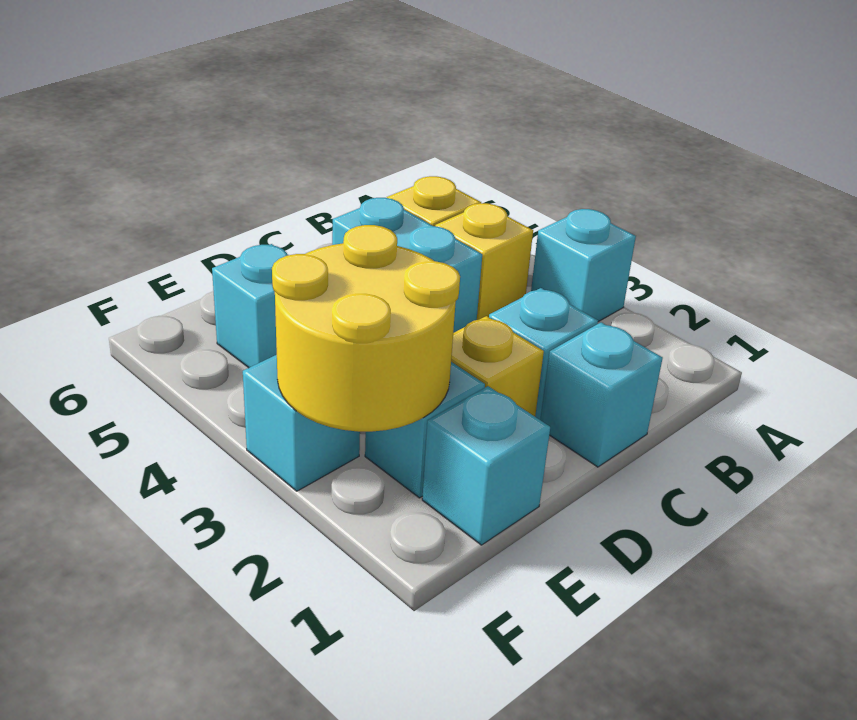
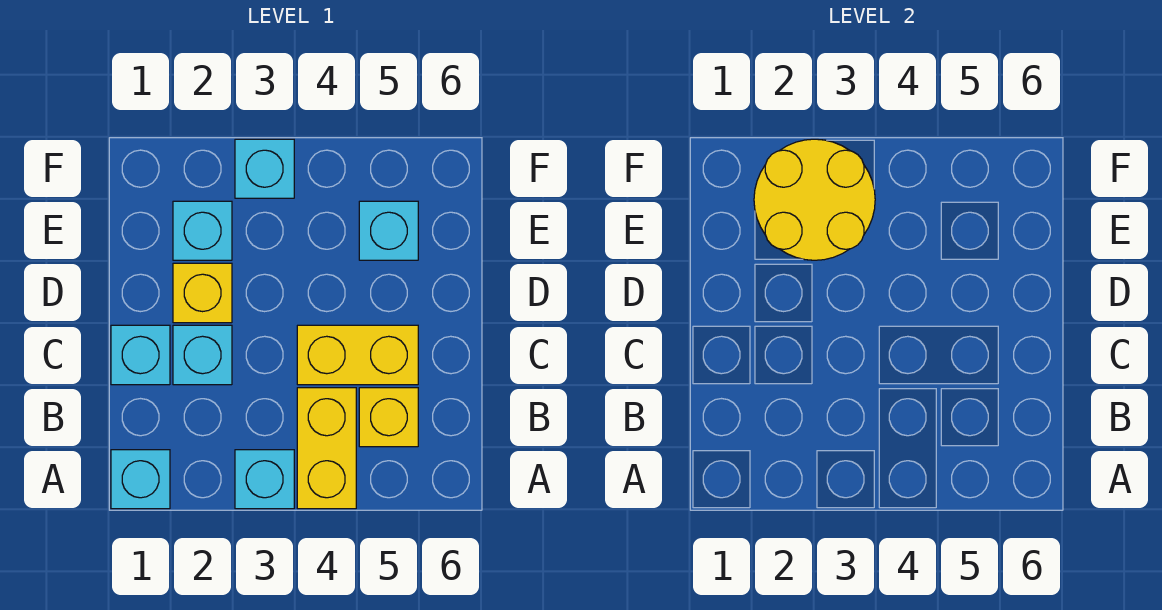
yellow brick B4 level 1 -> yellow brick A4:B4 level 1
cyan brick C4:C5 level 1 -> yellow brick C4:C5 level 1
cyan brick E1 level 1 -> cyan brick A1 level 1

